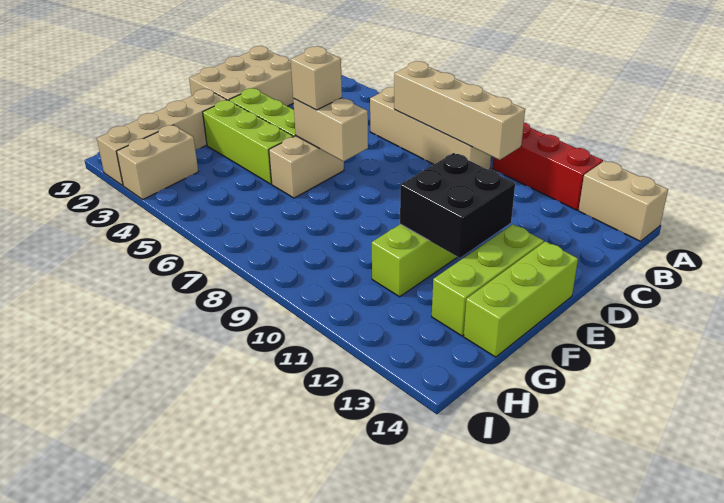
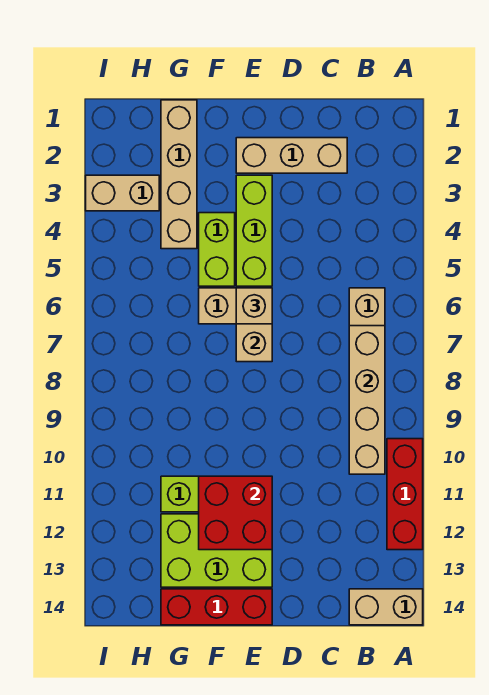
tan brick A13:A14 level 1 -> tan brick A14:B14 level 1
tan brick C1:E2 level 1 -> tan brick C2:E2 level 1
black brick E11:F12 level 2 -> red brick E11:F12 level 2
lime brick E13:G13 level 1 -> lime brick E12:G13 level 1
lime brick E14:G14 level 1 -> red brick E14:G14 level 1
tan brick F2:I2 level 1 -> tan brick G1:G4 level 1
lime brick F3:F5 level 1 -> lime brick F4:F5 level 1

